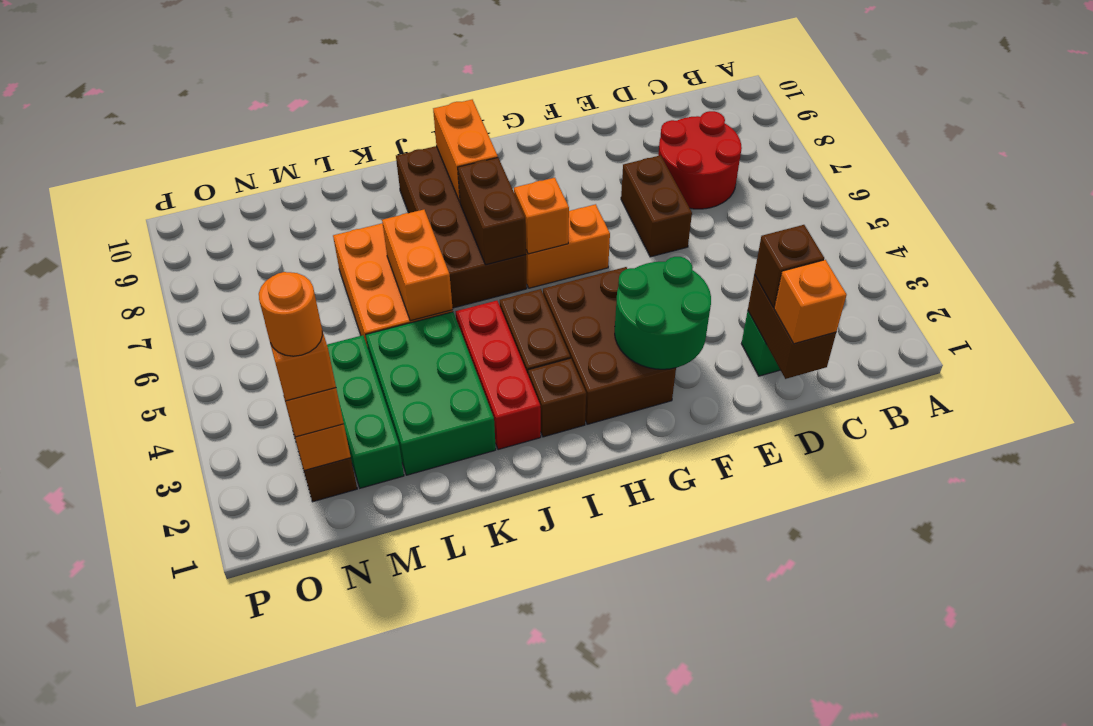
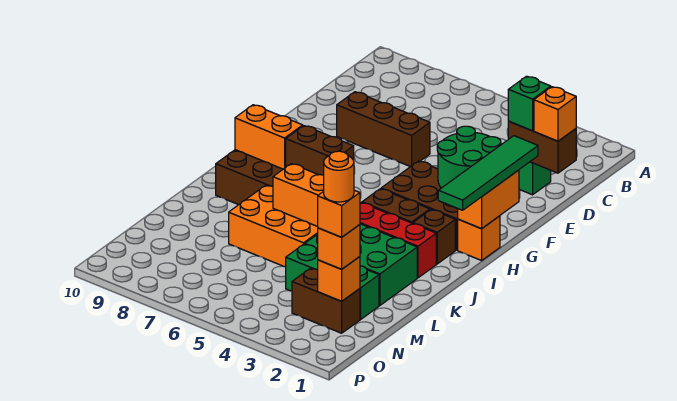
red round brick C7:D8 level 1 -> none
brown brick D2 level 3 -> green brick D2 level 3
brown brick E6:E7 level 1 -> brown brick E6:E8 level 1
none -> green tile F1:I1 level 3
orange brick G6:H6 level 1 -> orange brick G1:H1 level 2
orange brick H6 level 2 -> orange brick H1 level 1

